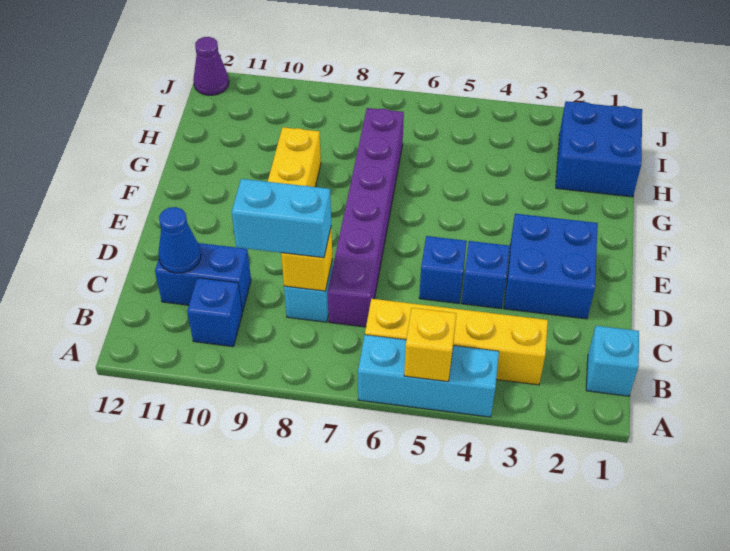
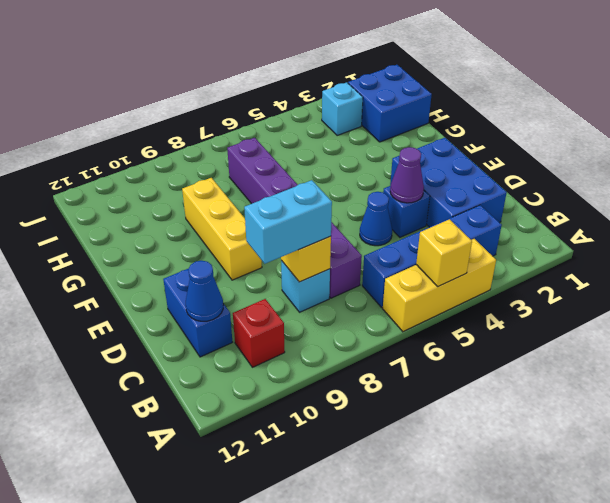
cyan brick A4:A6 level 1 -> yellow brick A4:A6 level 1
cyan brick B1 level 1 -> cyan brick I3 level 1
yellow brick B3:B6 level 1 -> blue brick B3:B6 level 1
blue brick B10 level 1 -> red brick B10 level 1
blue brick C10:C11 level 1 -> blue brick C11:D11 level 1
blue brick D2:E3 level 1 -> blue brick C2:E3 level 1
blue brick D5 level 1 -> blue cone D5 level 1
purple cone J12 level 1 -> purple cone D4 level 2

